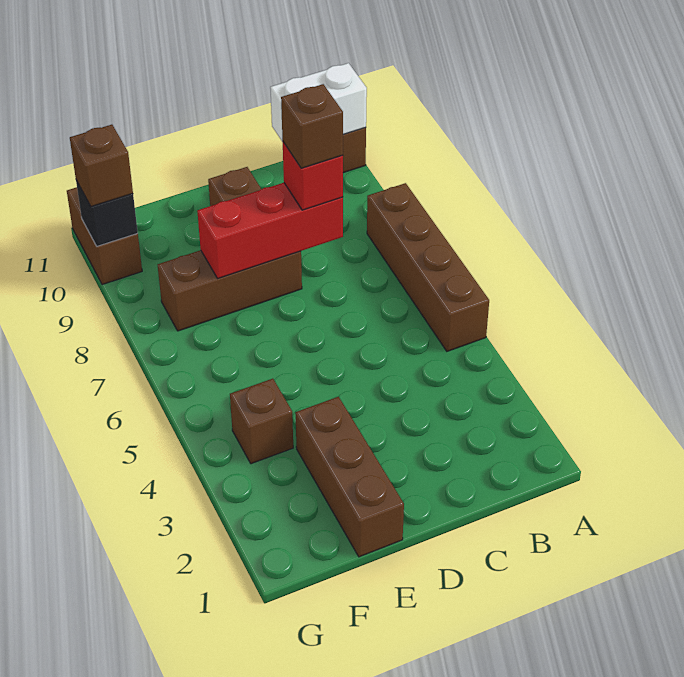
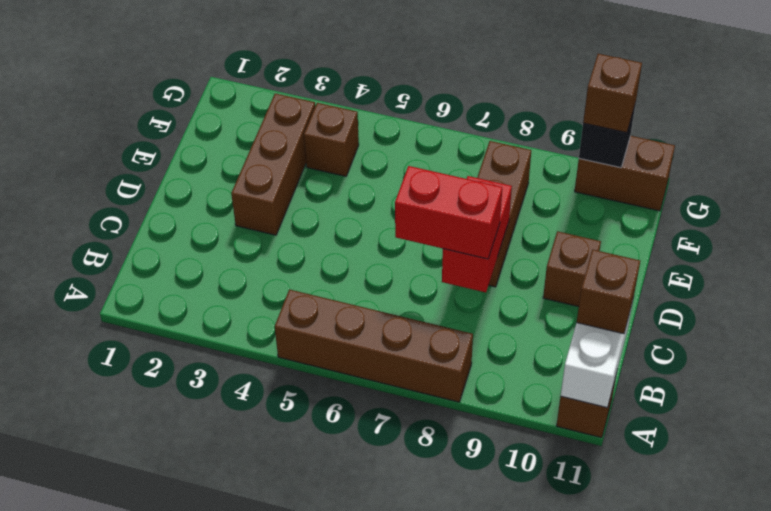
red brick C8:E8 level 2 -> red brick C8:D8 level 2
red brick C8 level 3 -> red brick C7:C8 level 3
brown brick C8 level 4 -> brown brick B11 level 3
brown brick E1:E3 level 1 -> brown brick D3:F3 level 1

